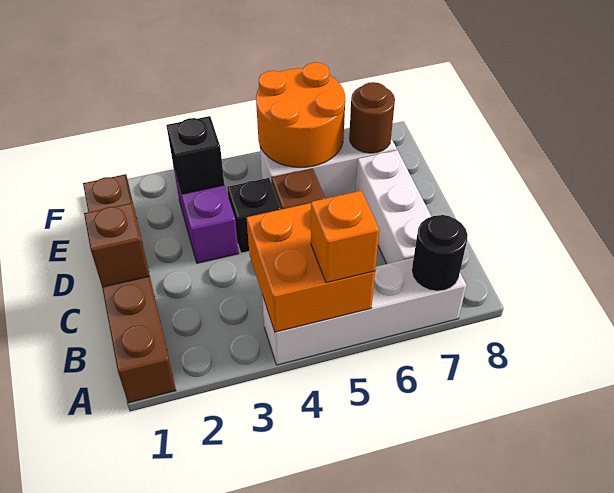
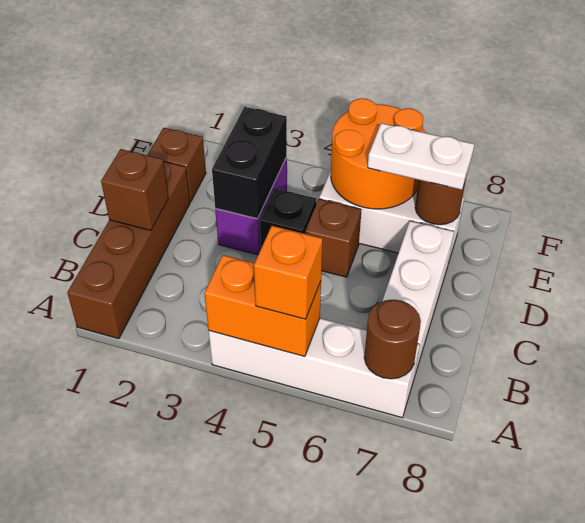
orange brick A4:B5 level 2 -> orange brick A4:A5 level 2
black round brick A7 level 2 -> brown round brick A7 level 2
black brick E3 level 2 -> black brick D3:E3 level 2
none -> white plate E6:E7 level 3

